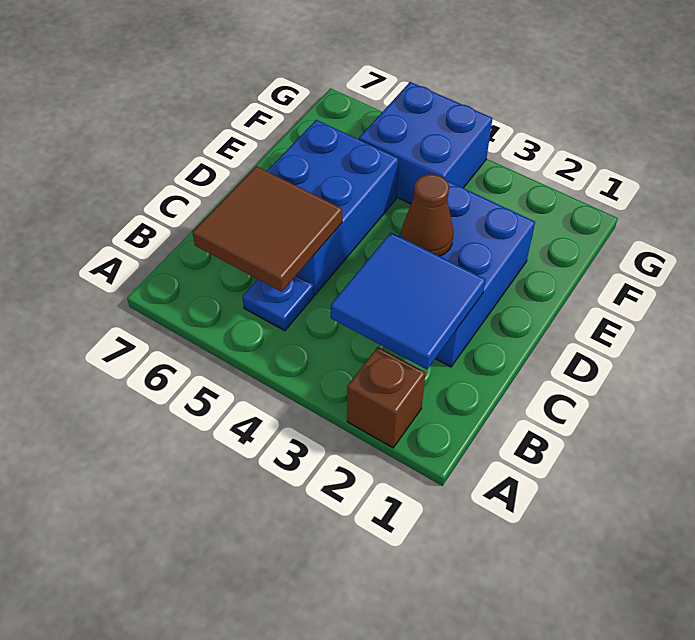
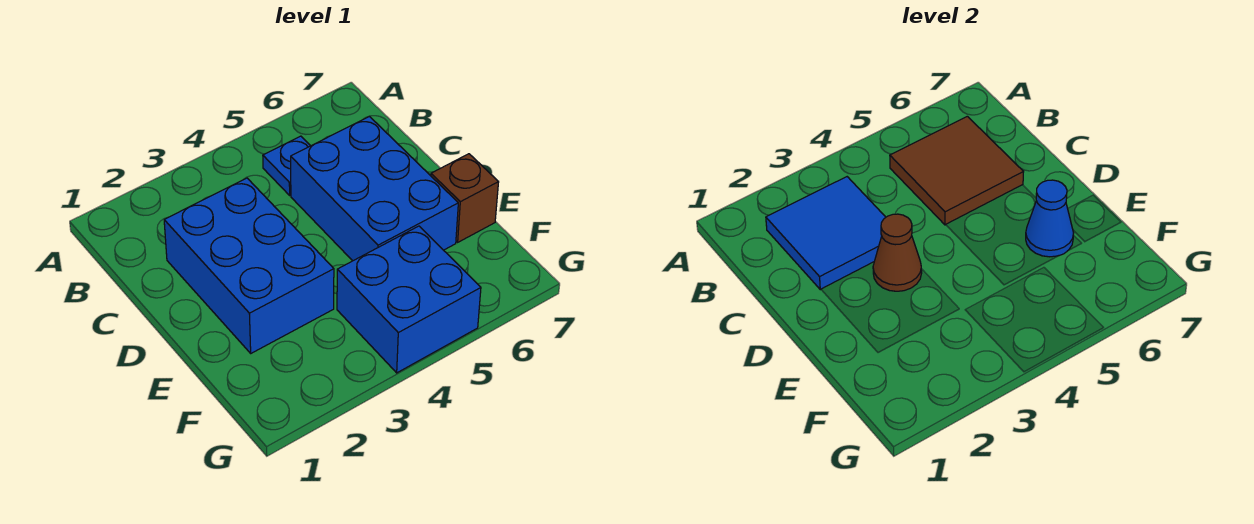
brown brick A2 level 1 -> brown brick E7 level 1
none -> blue cone E6 level 2

